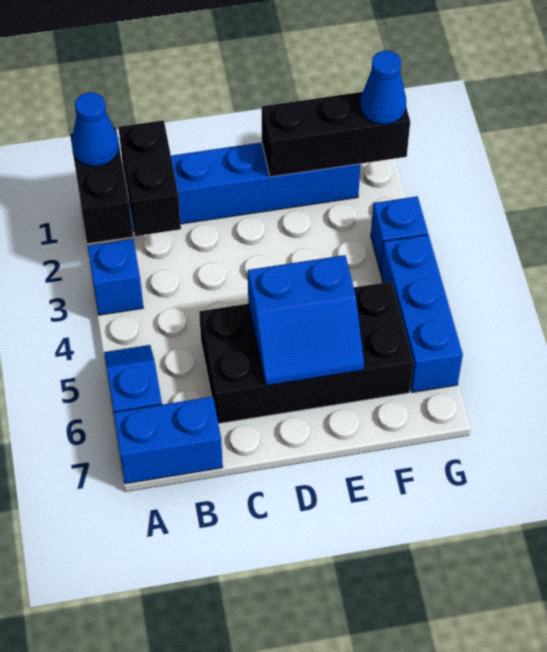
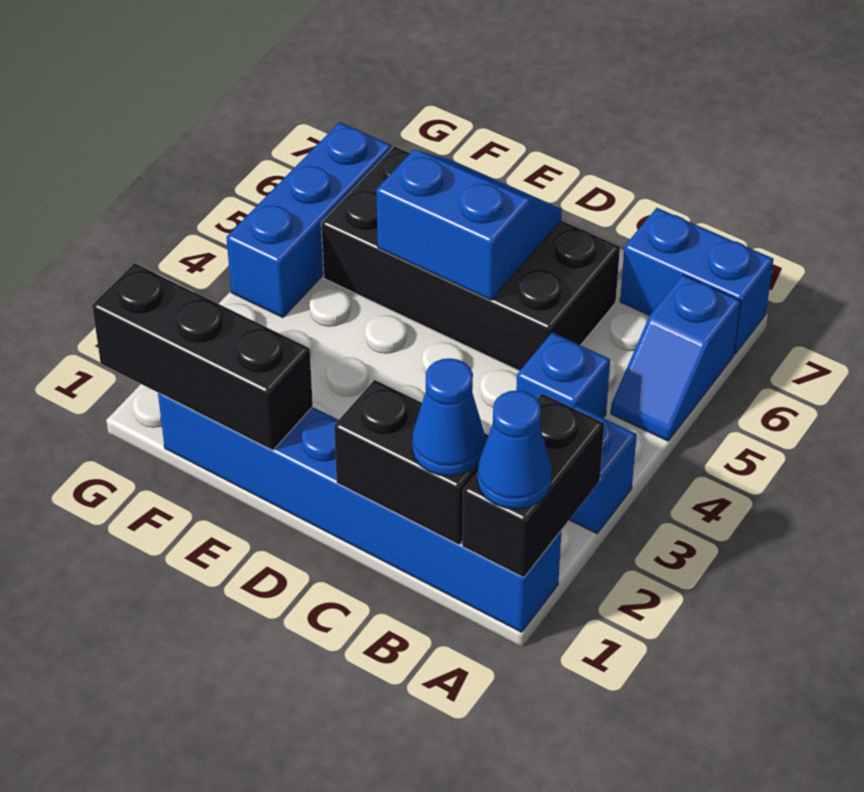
black brick B1:B2 level 2 -> black brick B1:C1 level 2
blue cone G1 level 3 -> blue cone B1 level 3
blue brick G3 level 1 -> blue brick B4 level 1

